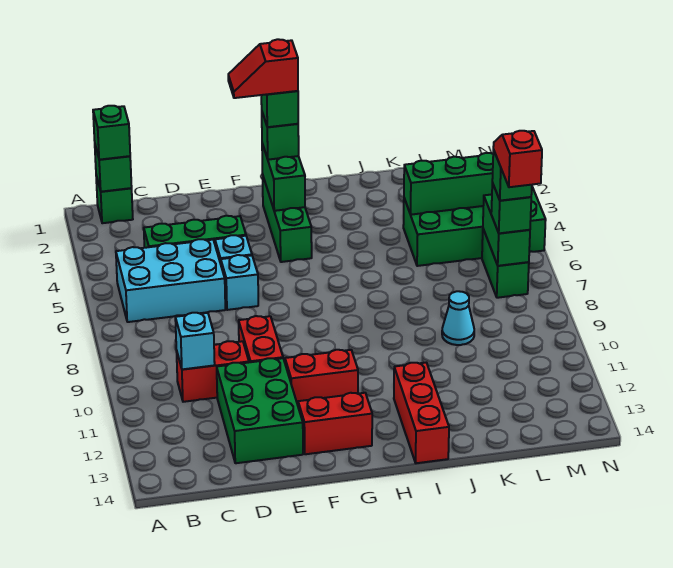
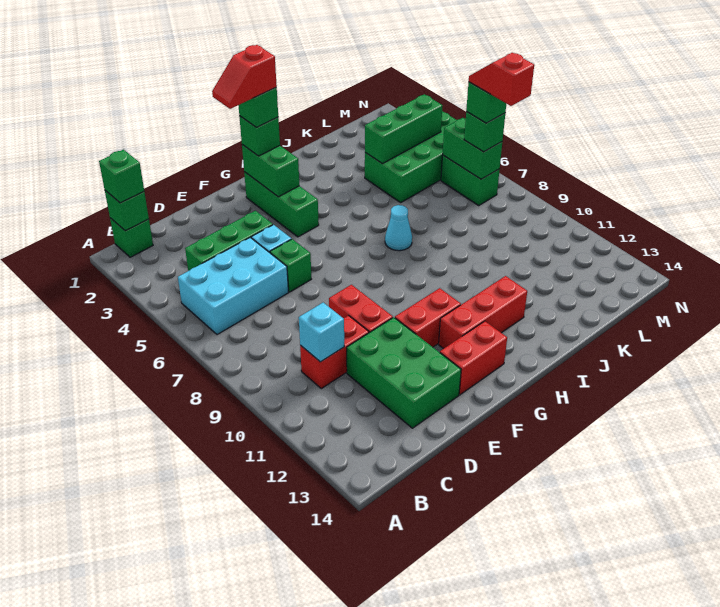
cyan brick E6 level 1 -> green brick E6 level 1
red brick I12:I14 level 1 -> red brick G12:I12 level 1
cyan cone K9 level 1 -> cyan cone I7 level 1

